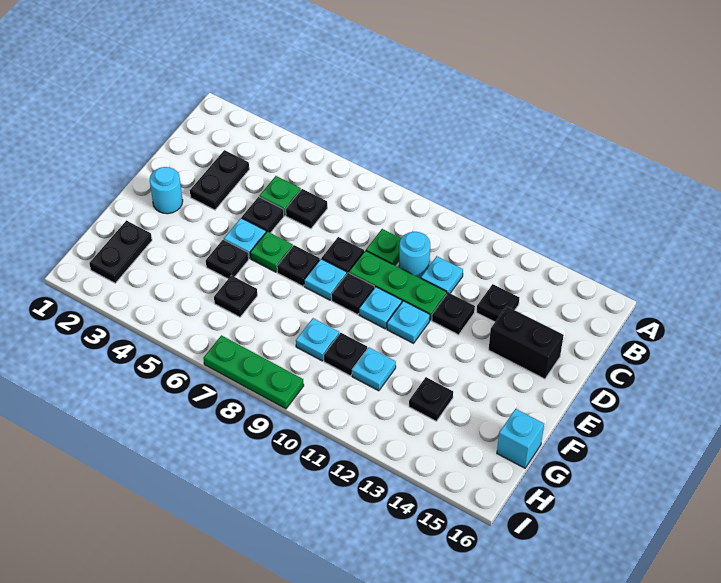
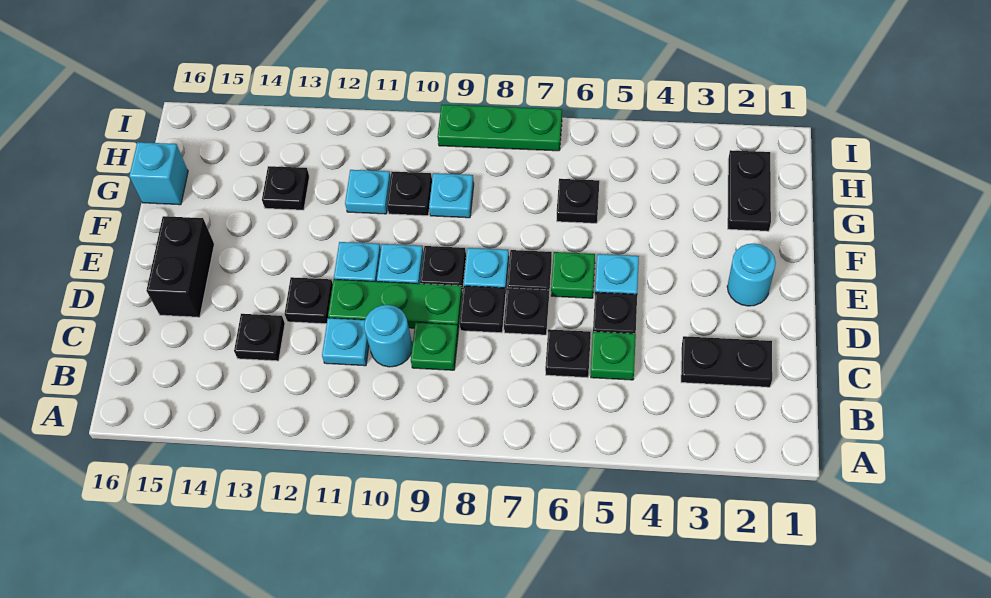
black plate C3:D3 level 1 -> black plate C2:C3 level 1
black brick D14:D15 level 1 -> black brick D15:E15 level 1
black plate F5 level 1 -> black plate D7 level 1

